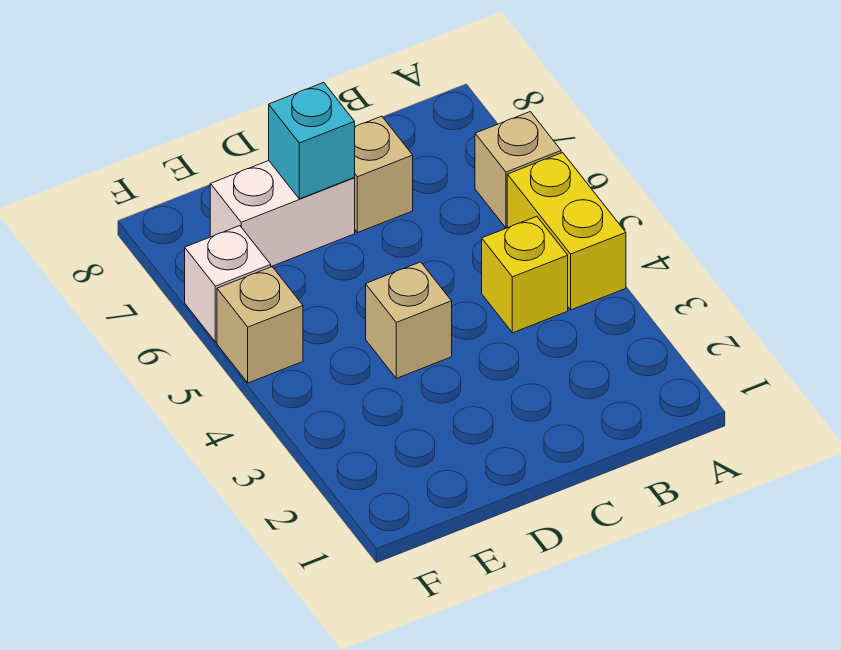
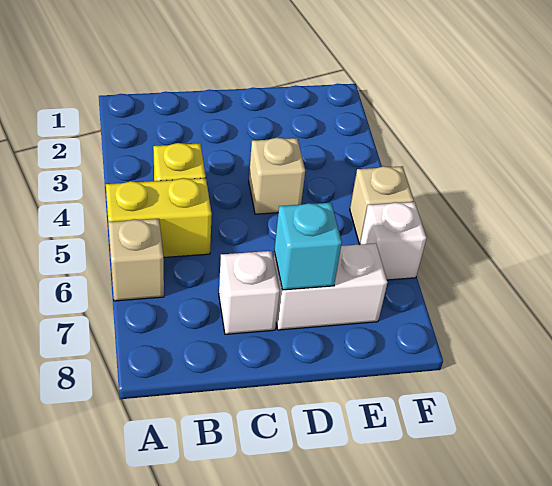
yellow brick A4:A5 level 1 -> yellow brick A5:B5 level 1
tan brick C7 level 1 -> white brick C7 level 1

